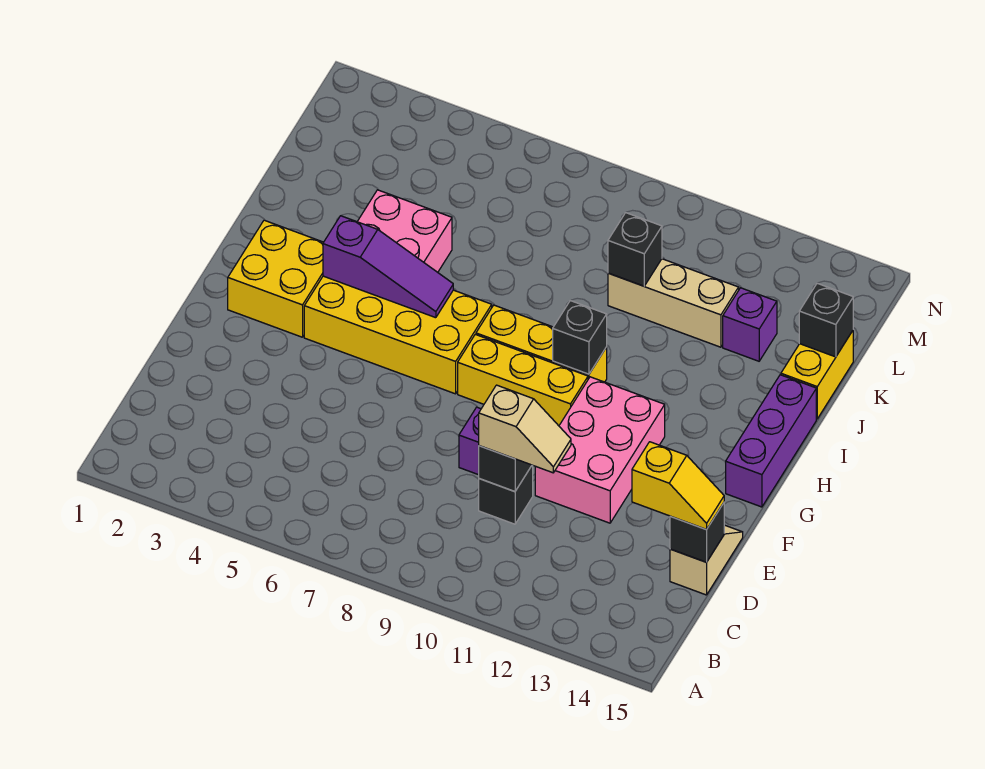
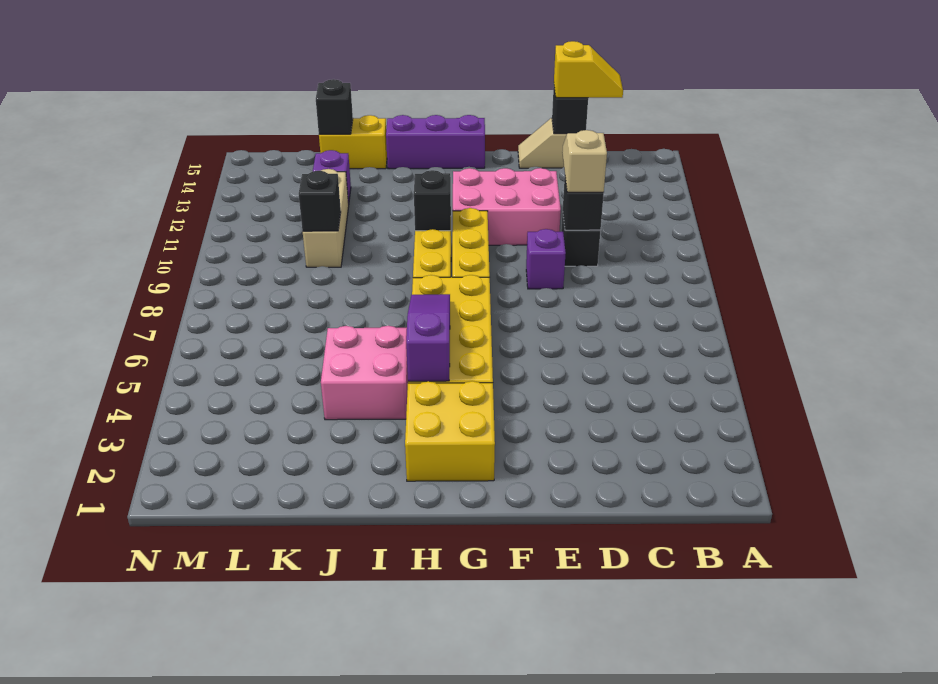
yellow slope D14:D15 level 3 top 14 -> yellow slope C15:D15 level 3 top D

